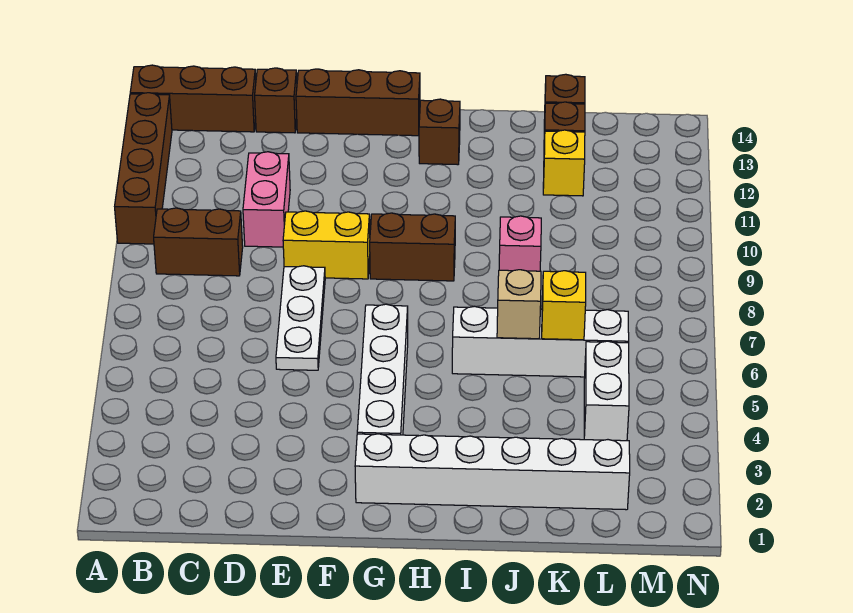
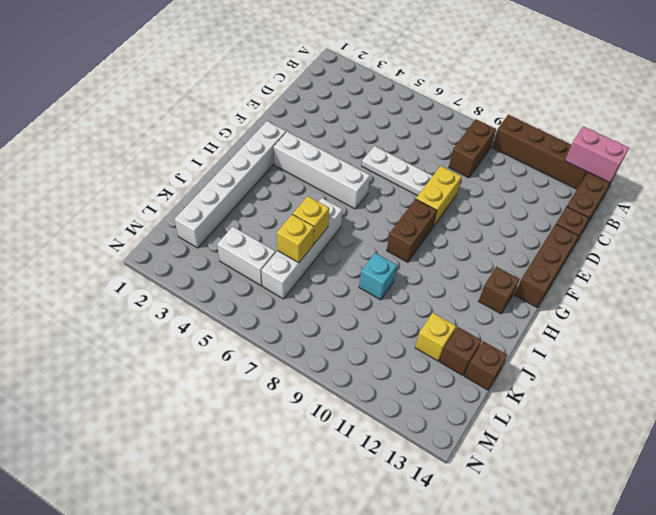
pink brick D10:D11 level 1 -> pink brick A13:A14 level 2
tan brick J6 level 2 -> yellow brick J6 level 2
pink brick J9 level 1 -> cyan brick J9 level 1

